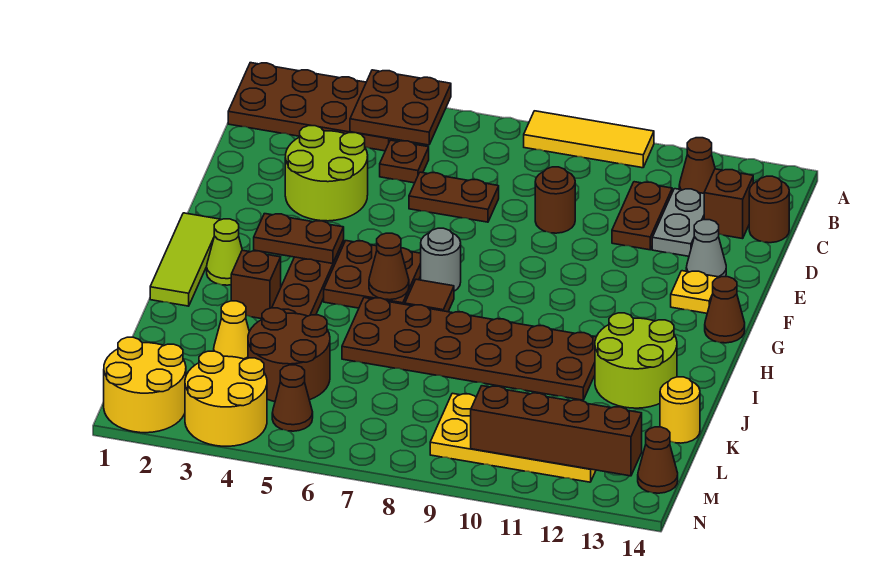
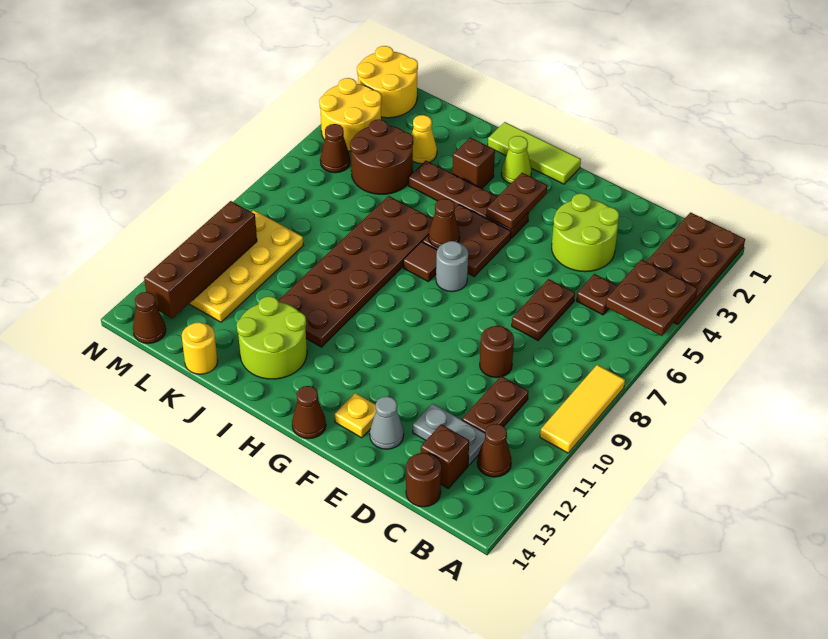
brown plate C11:D11 level 1 -> brown plate C10:C11 level 1

